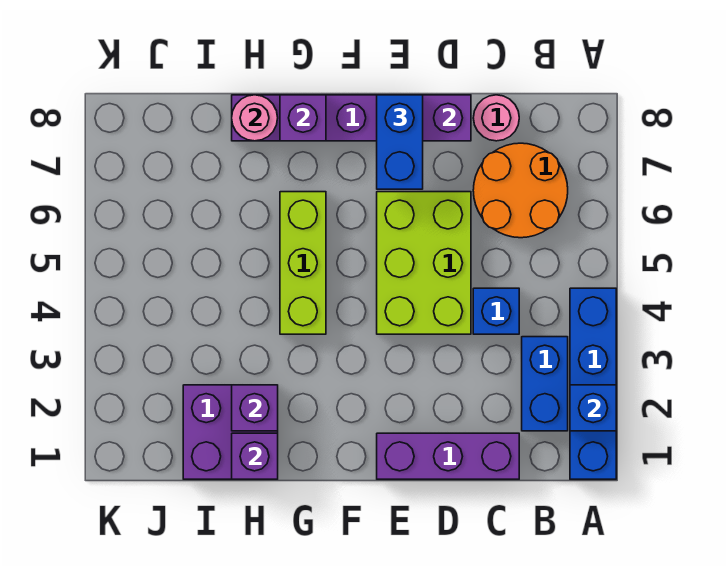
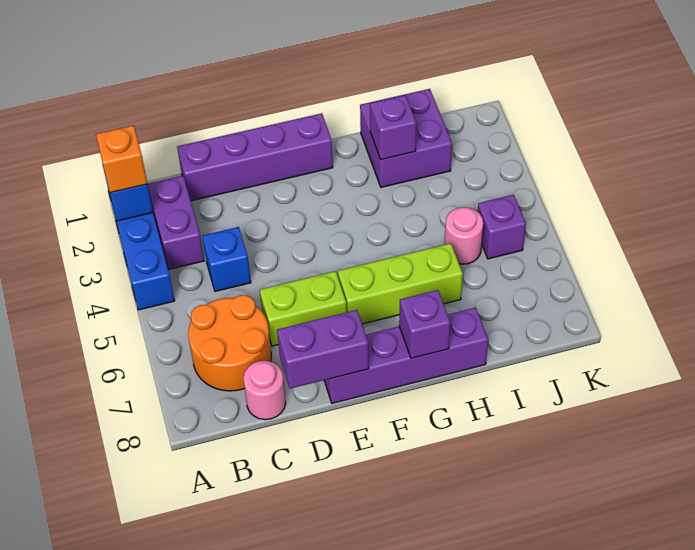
none -> orange brick A2 level 3
blue brick B2:B3 level 1 -> purple brick B2:B3 level 1
purple brick C1:E1 level 1 -> purple brick C1:F1 level 1
lime brick D4:E6 level 1 -> lime brick D6:E6 level 1
blue brick E7:E8 level 3 -> none
lime brick G4:G6 level 1 -> lime brick F6:H6 level 1
purple brick H1 level 2 -> purple brick J5 level 1
pink round brick H8 level 2 -> pink round brick I5 level 1

